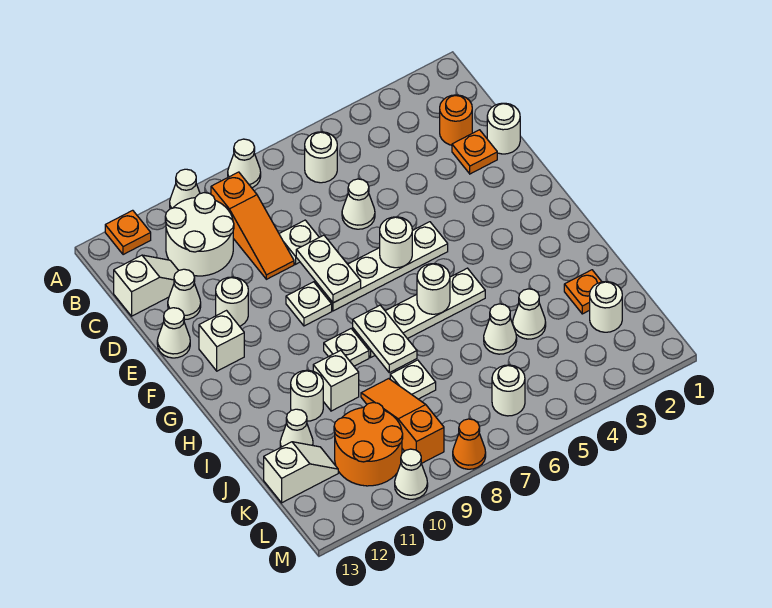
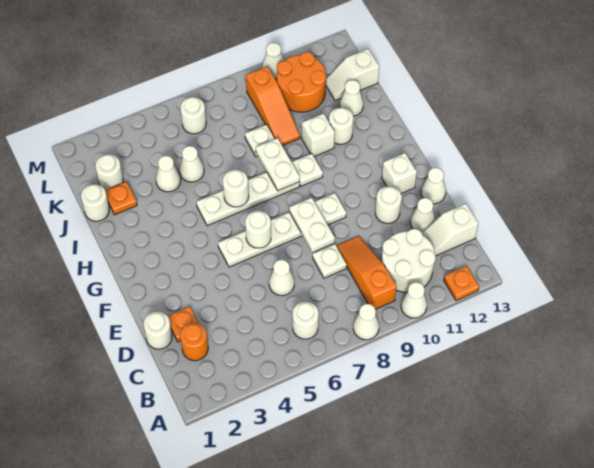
none -> white round brick J1 level 1
orange cone M8 level 1 -> none

